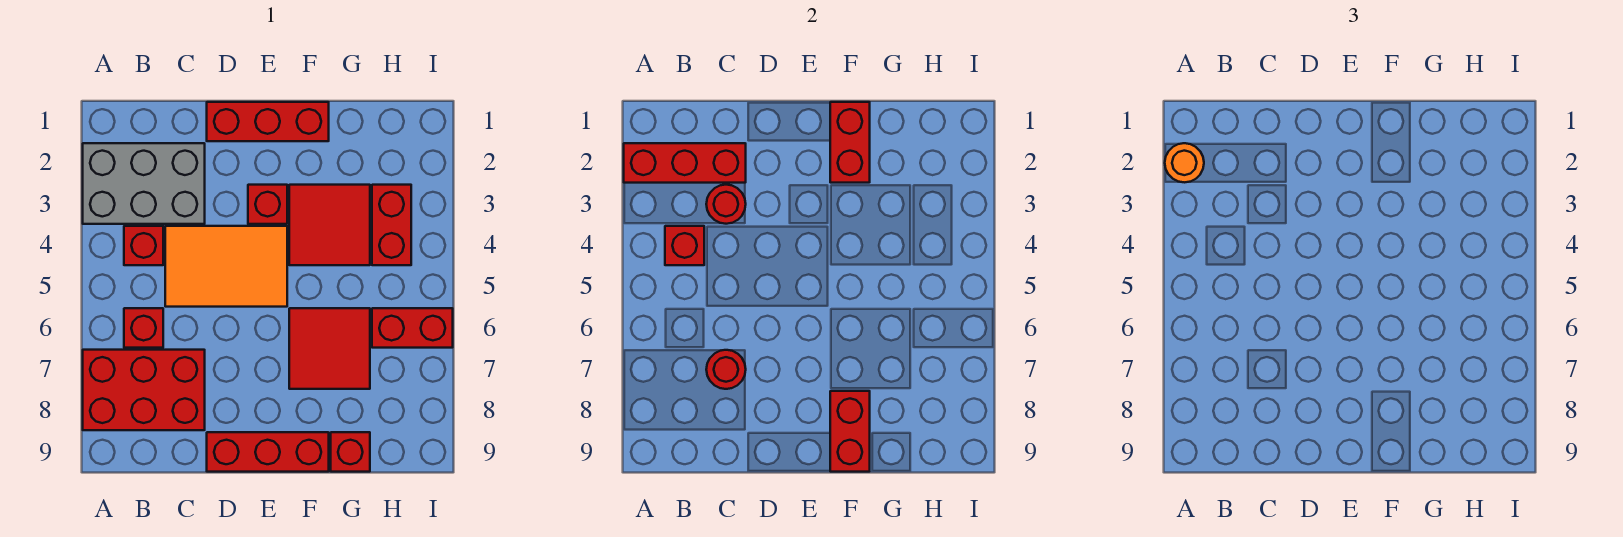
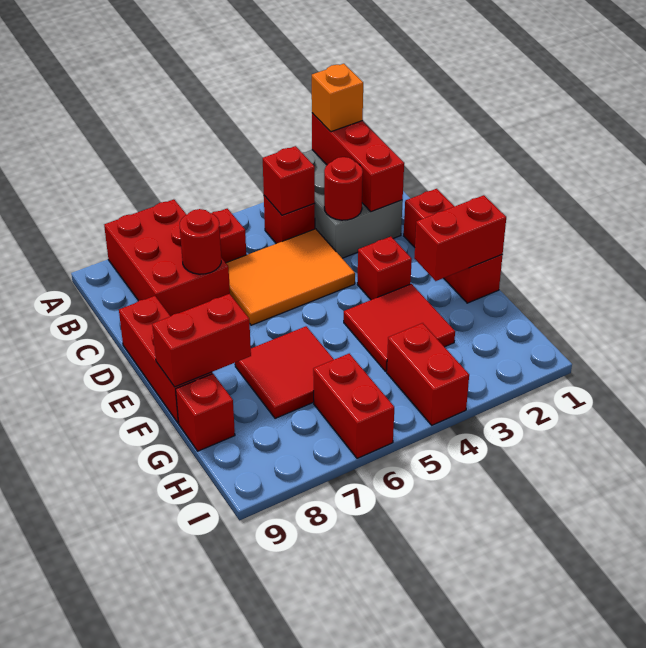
orange round brick A2 level 3 -> orange brick A2 level 3
orange tile C4:E5 level 1 -> orange tile C4:D6 level 1
red brick H3:H4 level 1 -> red brick H4:I4 level 1

